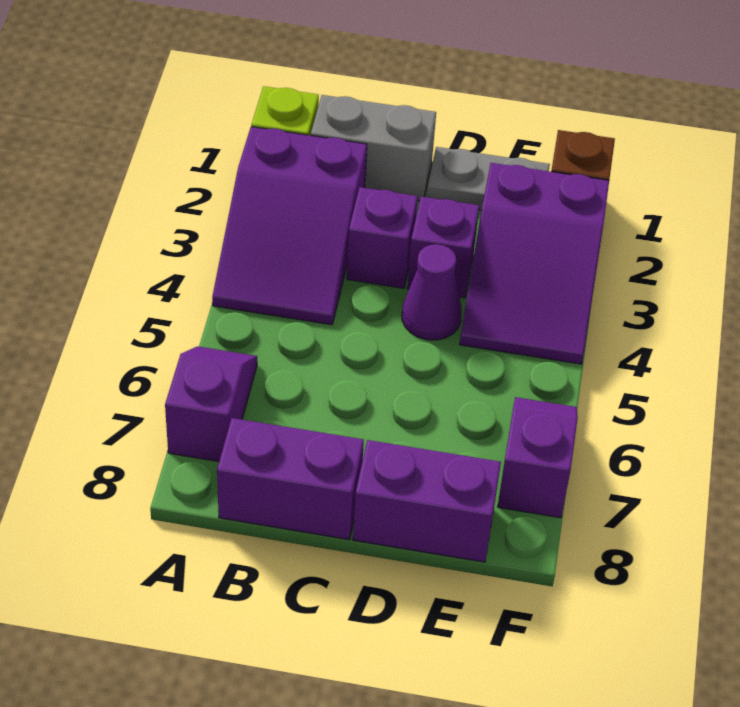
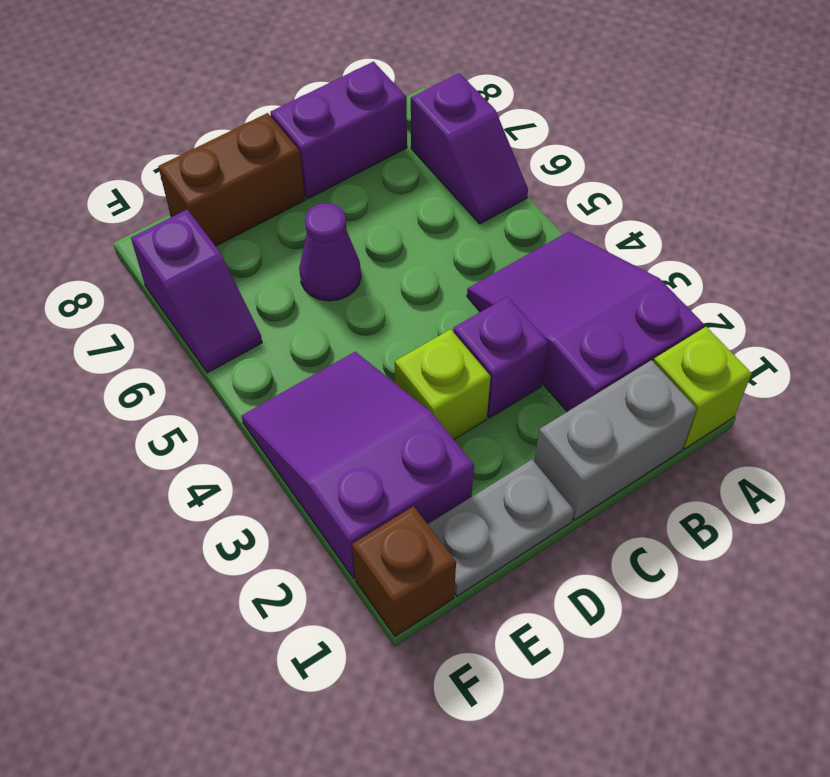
purple brick D3 level 1 -> lime brick D3 level 1
purple cone D4 level 1 -> purple cone D6 level 1
purple brick D8:E8 level 1 -> brown brick D8:E8 level 1

